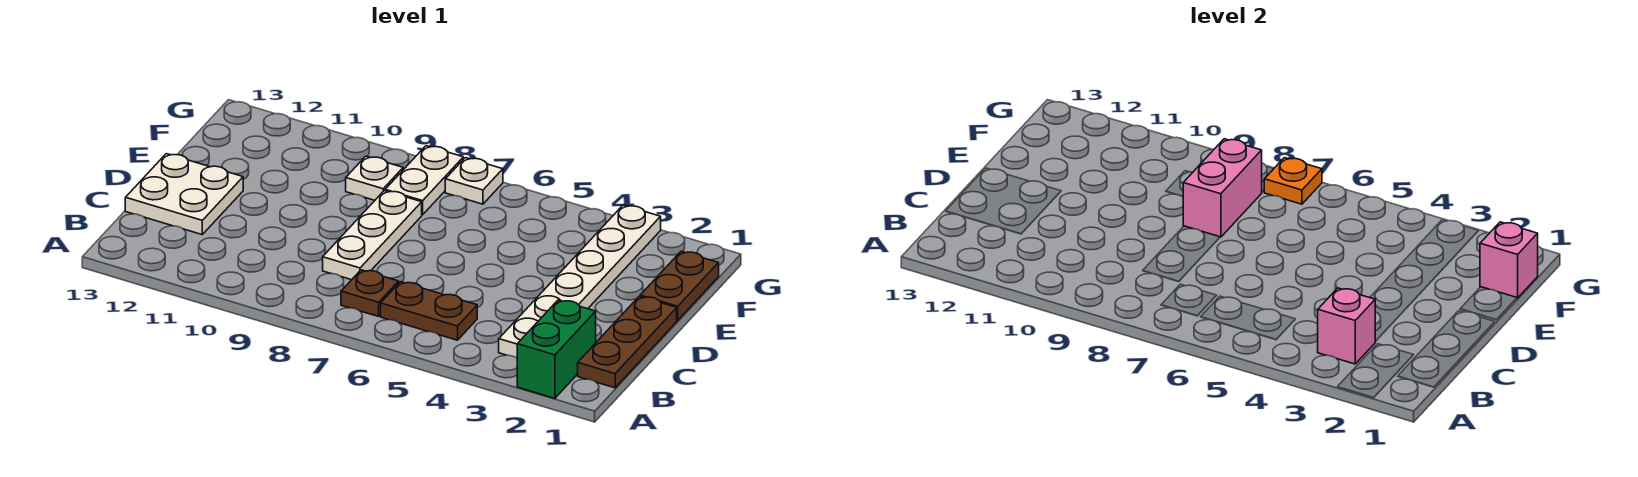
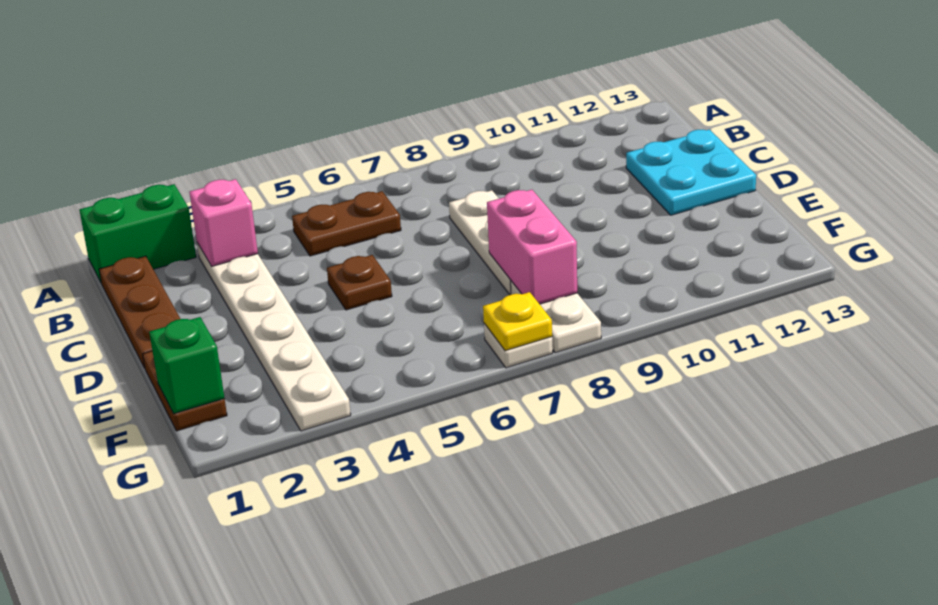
green brick A2:B2 level 1 -> green brick A1:A2 level 1
brown plate B7 level 1 -> brown plate D5 level 1
white plate C12:D13 level 1 -> cyan plate C12:D13 level 1
pink brick F1 level 2 -> green brick F1 level 2
white plate F9 level 1 -> none
orange plate G7 level 2 -> yellow plate G7 level 2

